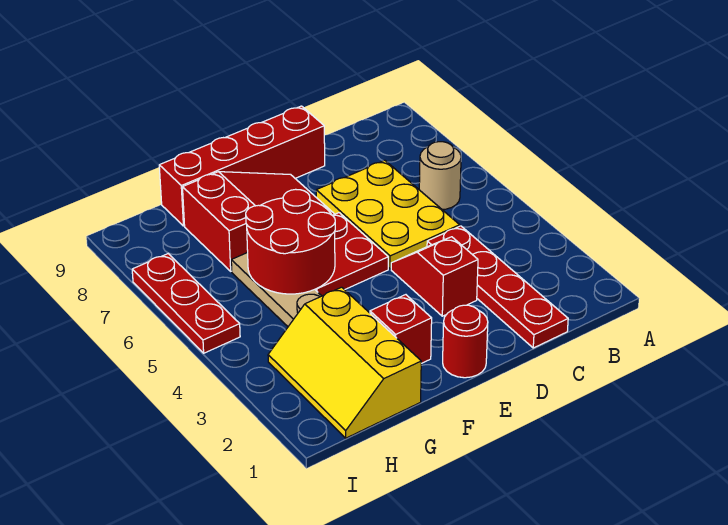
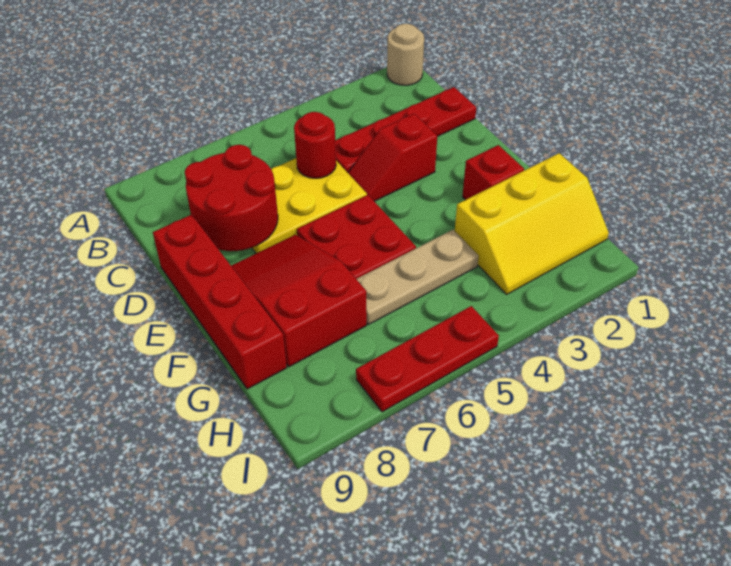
tan round brick B6 level 1 -> tan round brick A1 level 1
red round brick E1 level 1 -> red round brick C5 level 2
red round brick F5:G6 level 2 -> red round brick C7:D8 level 2

